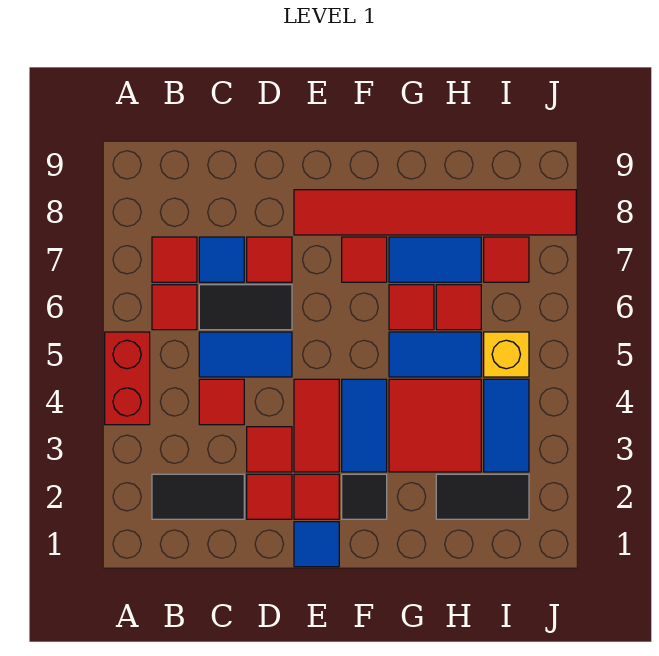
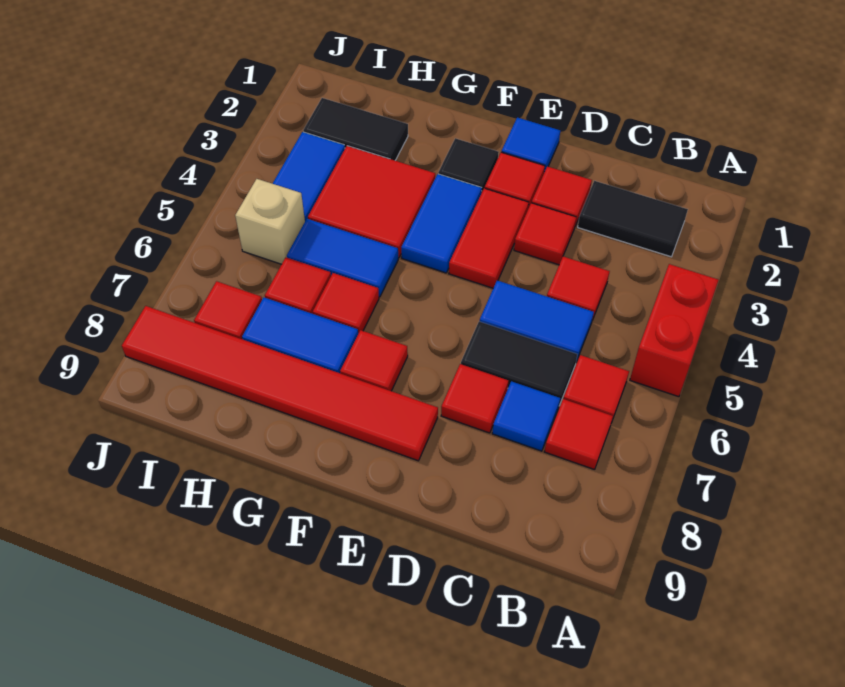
yellow brick I5 level 1 -> tan brick I5 level 1

